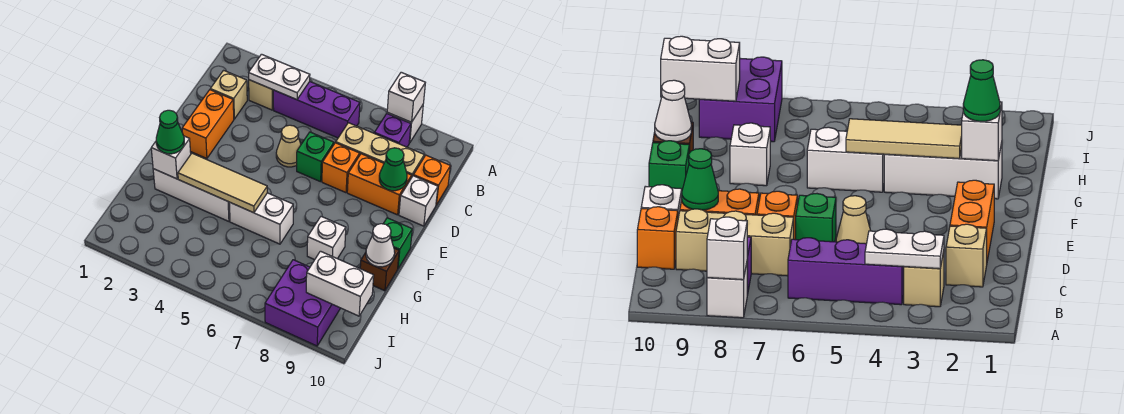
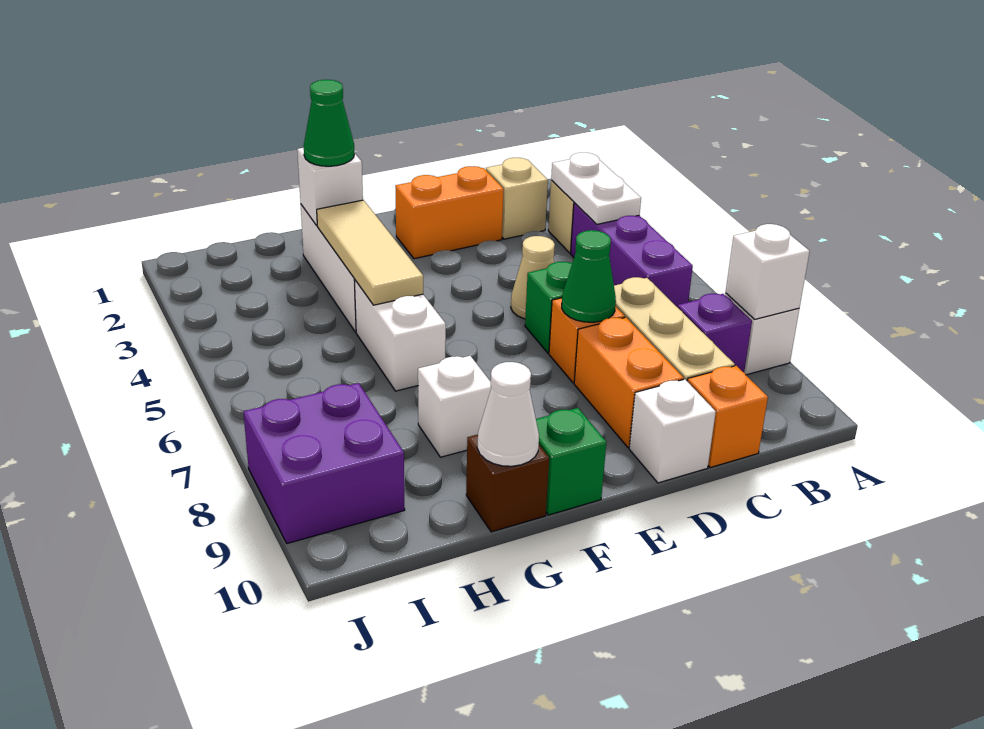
green cone D9 level 2 -> green cone D7 level 2
white brick I9:I10 level 2 -> none

